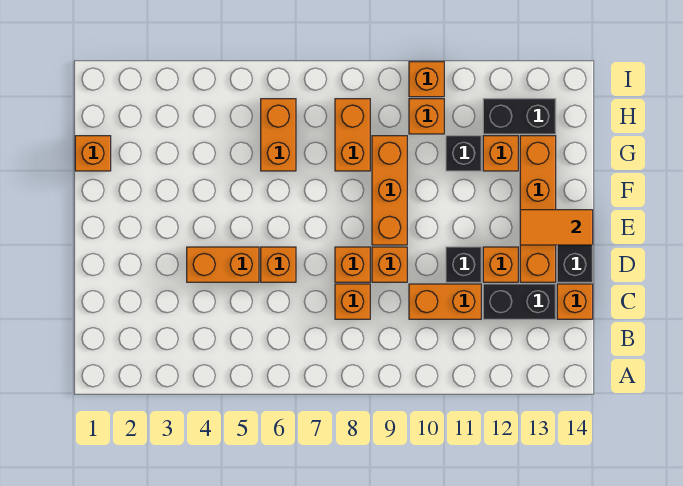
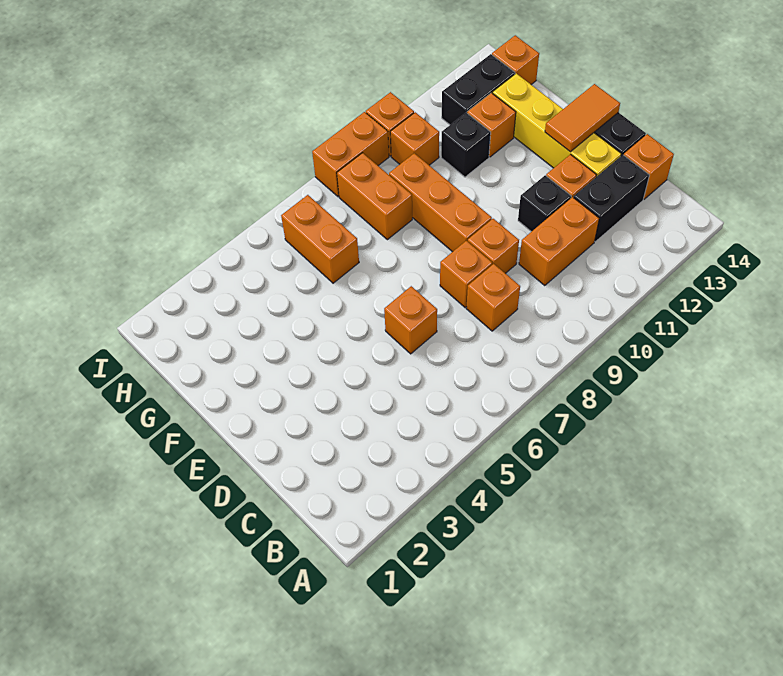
orange brick D4:D5 level 1 -> orange brick I8:I9 level 1
orange brick D13:G13 level 1 -> yellow brick D13:G13 level 1
orange brick G1 level 1 -> orange brick H14 level 1

